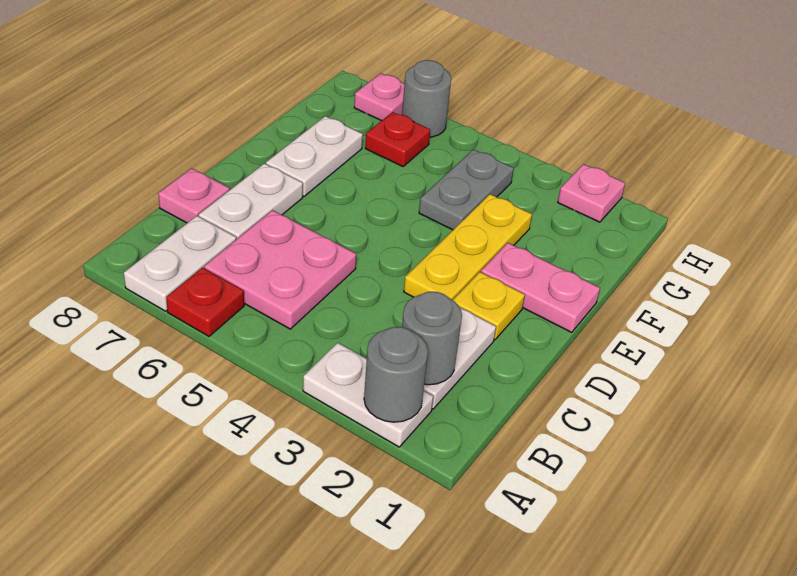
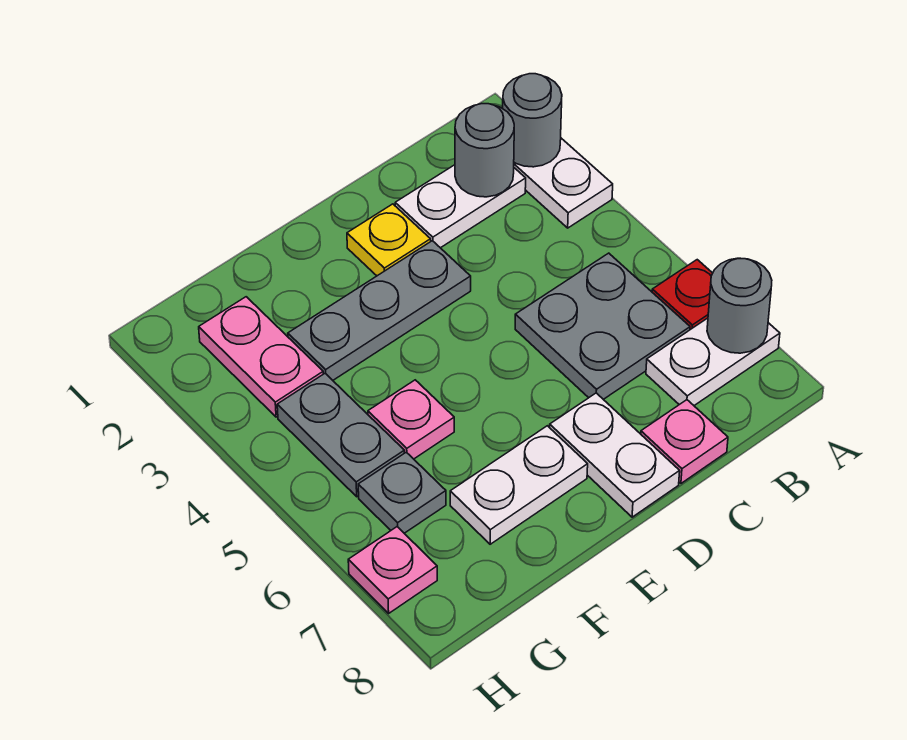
pink plate B5:C6 level 1 -> grey plate B5:C6 level 1
white plate C7:D7 level 1 -> white plate D7:D8 level 1
yellow plate D3:F3 level 1 -> grey plate D3:F3 level 1
pink plate E1:E2 level 1 -> pink plate G2:G3 level 1
grey plate F4:G4 level 1 -> grey plate G4:G5 level 1
red plate G6 level 1 -> grey plate G6 level 1
pink plate H2 level 1 -> pink plate F5 level 1
grey round brick H6 level 1 -> grey round brick A7 level 2

